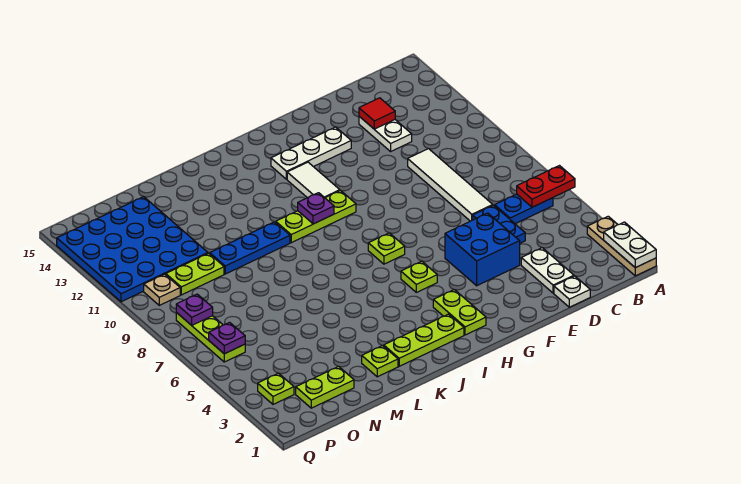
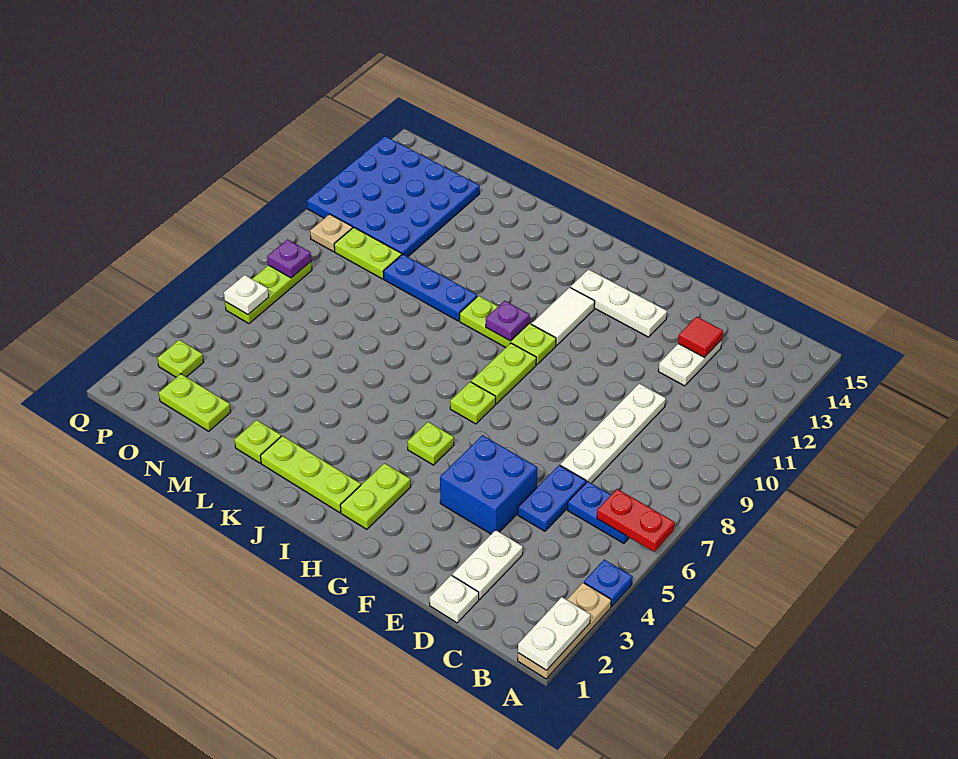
none -> blue plate A4 level 1
white tile D7:D10 level 1 -> white plate D7:D10 level 1
none -> lime plate H8:H9 level 1
purple plate P6 level 2 -> white plate P6 level 2

